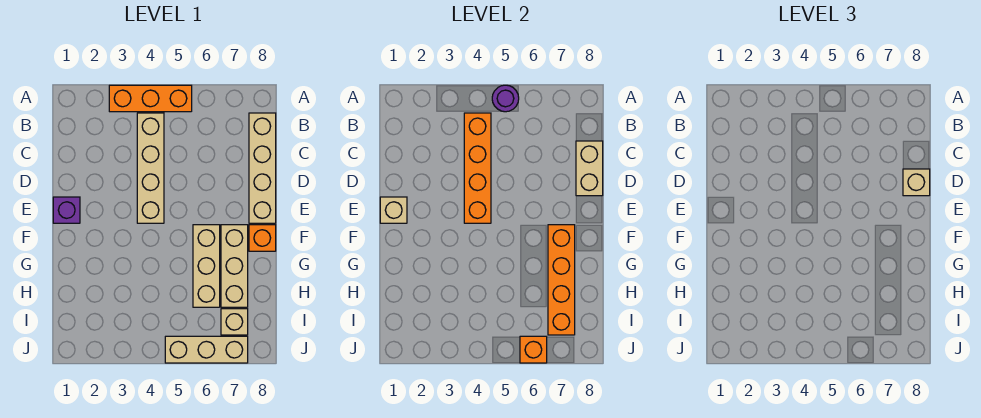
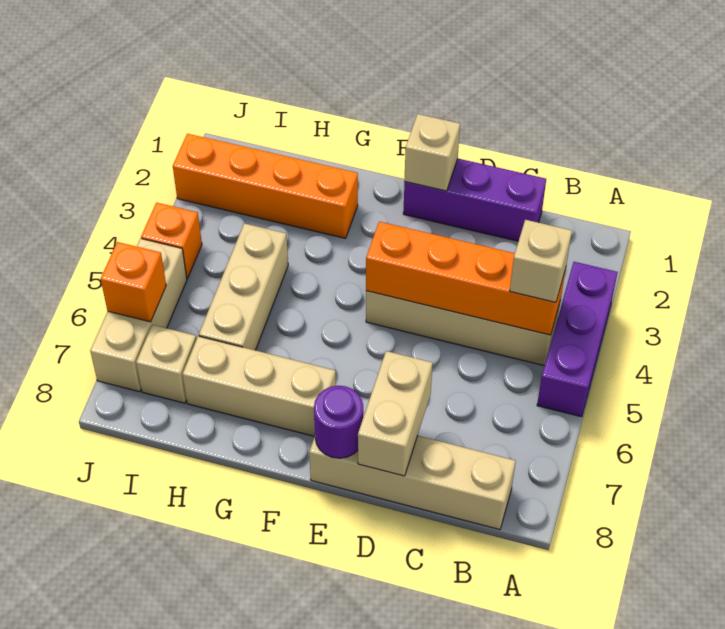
orange brick A3:A5 level 1 -> purple brick A3:A5 level 1
purple round brick A5 level 2 -> purple round brick E8 level 2
tan brick C8:D8 level 2 -> tan brick D7:D8 level 2
tan brick D8 level 3 -> tan brick B4 level 3
purple brick E1 level 1 -> purple brick C1:E1 level 1
tan brick F6:H6 level 1 -> tan brick H4:H6 level 1
orange brick F7:I7 level 2 -> orange brick G2:J2 level 1
orange brick F8 level 1 -> orange brick J4 level 1

